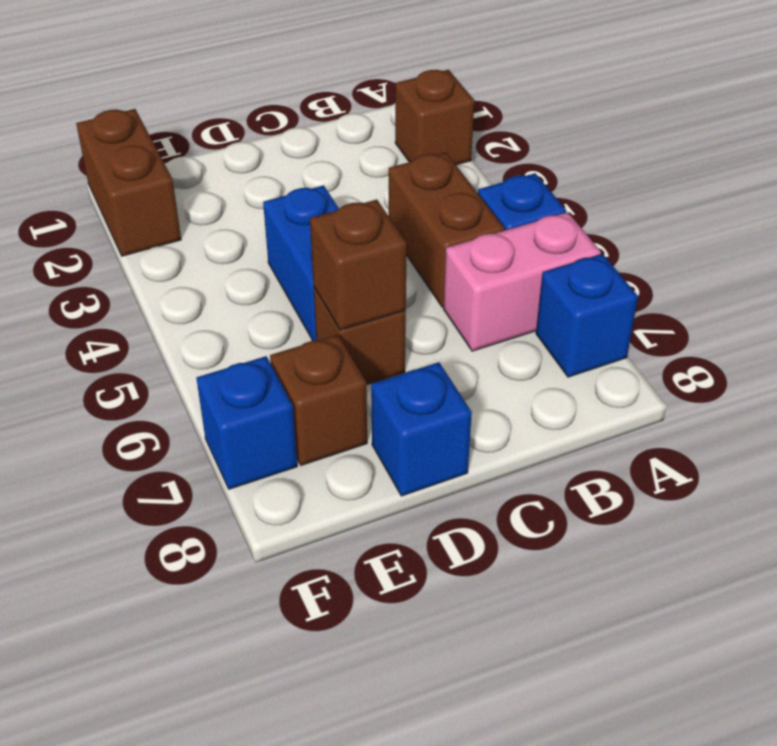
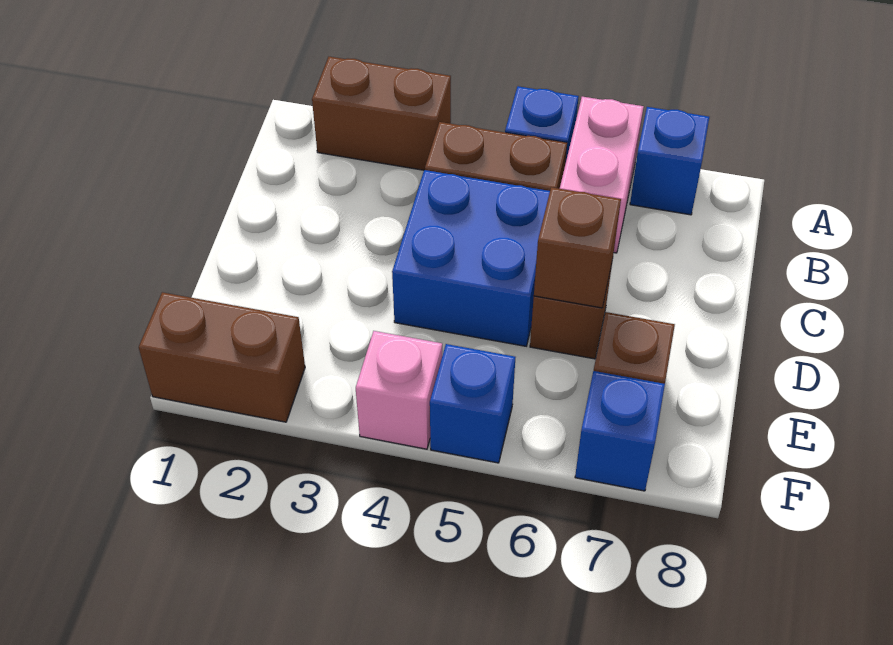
brown brick A2 level 1 -> brown brick A2:A3 level 1
blue brick D4:D5 level 1 -> blue brick C4:D5 level 1
blue brick D8 level 1 -> blue brick F5 level 1
none -> pink brick F4 level 1

